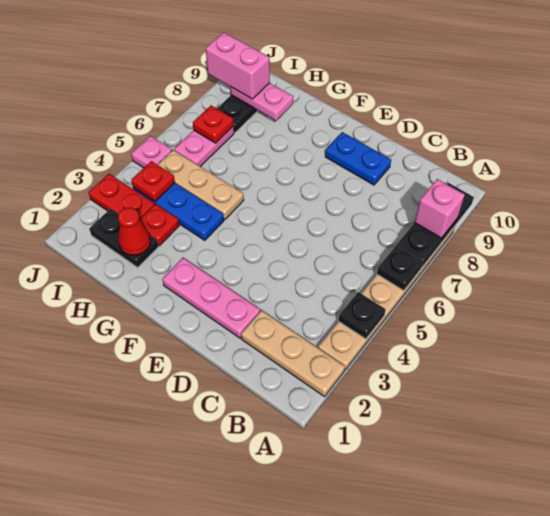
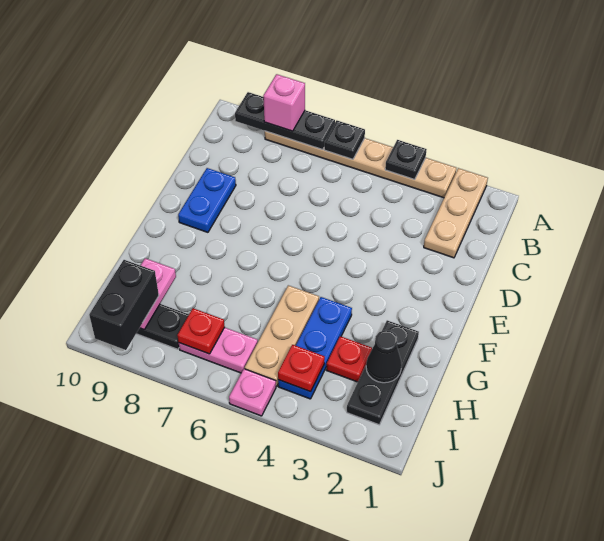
pink plate D2:F2 level 1 -> none
black plate H2:I2 level 1 -> black plate G2:I2 level 1
red cone H2 level 2 -> black cone H2 level 2
red plate I3:J3 level 1 -> none
pink brick I9:J9 level 3 -> black brick I9:J9 level 3

